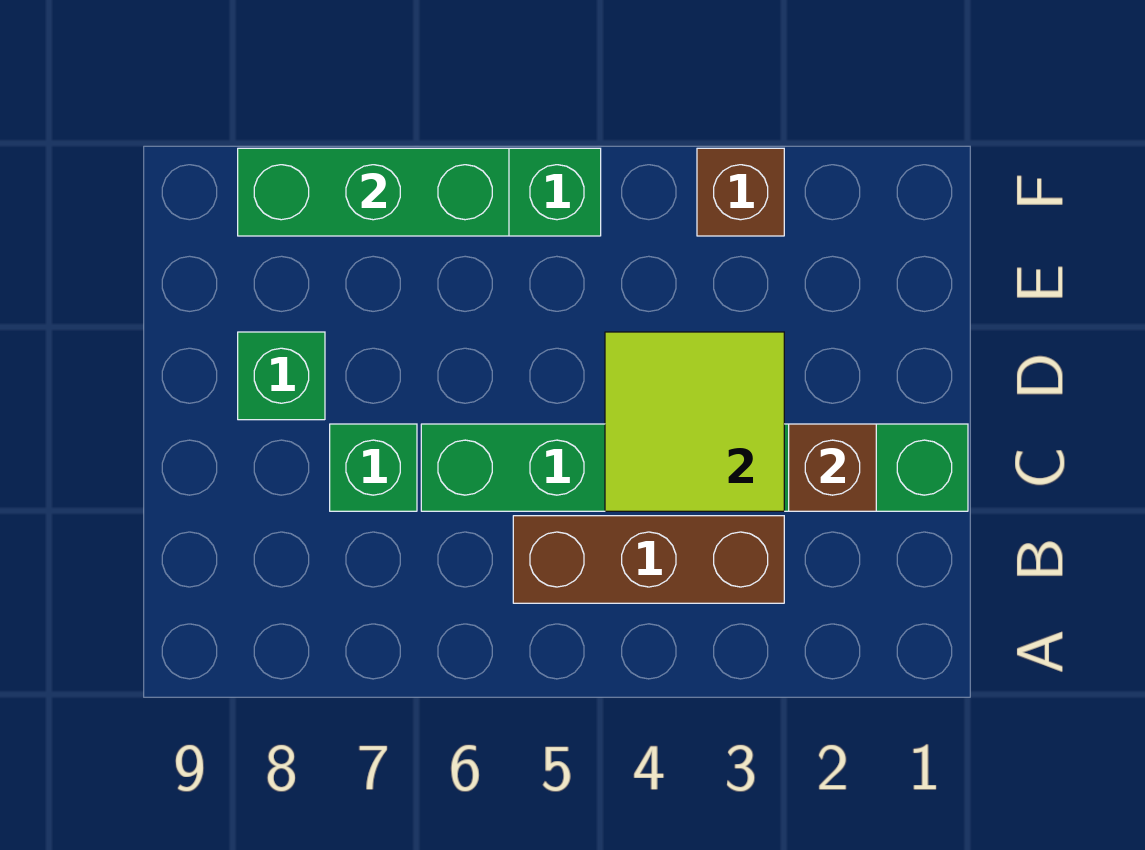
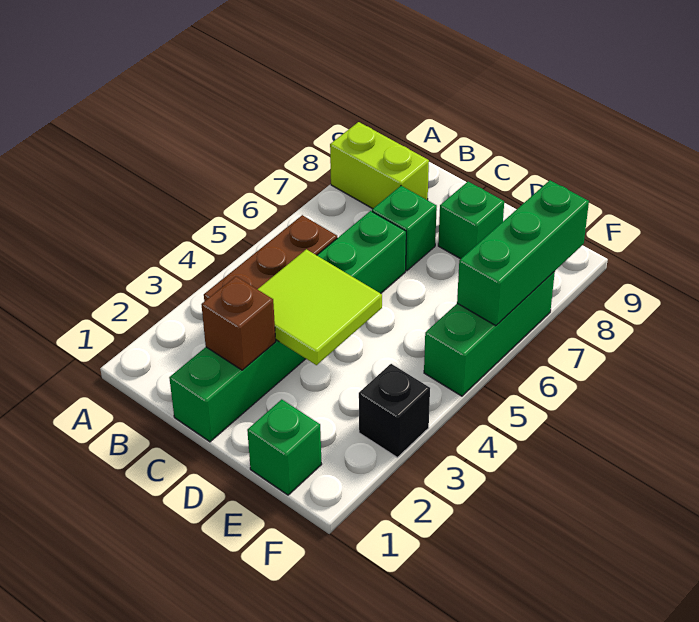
none -> lime brick A8:B8 level 1
none -> green brick E1 level 1
brown brick F3 level 1 -> black brick F3 level 1

